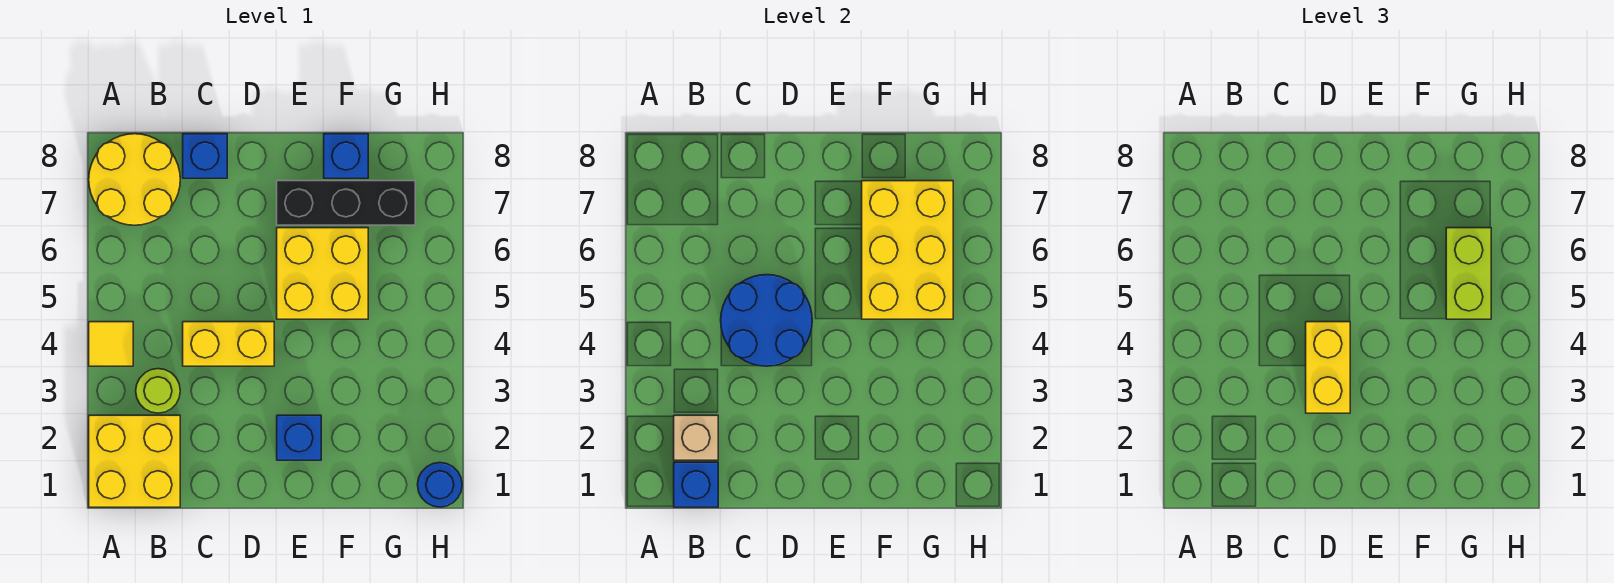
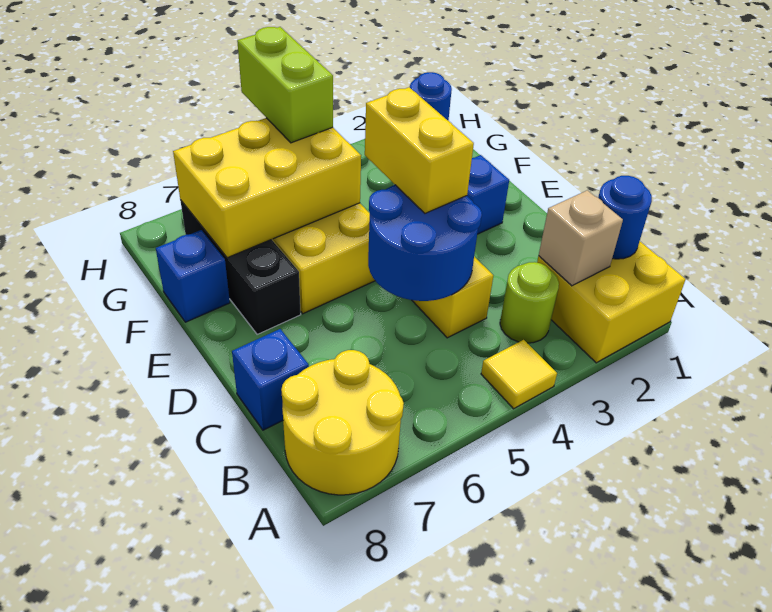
blue brick B1 level 2 -> blue round brick B1 level 2
yellow brick D3:D4 level 3 -> yellow brick D4:E4 level 3
lime brick G5:G6 level 3 -> lime brick G5:H5 level 3

